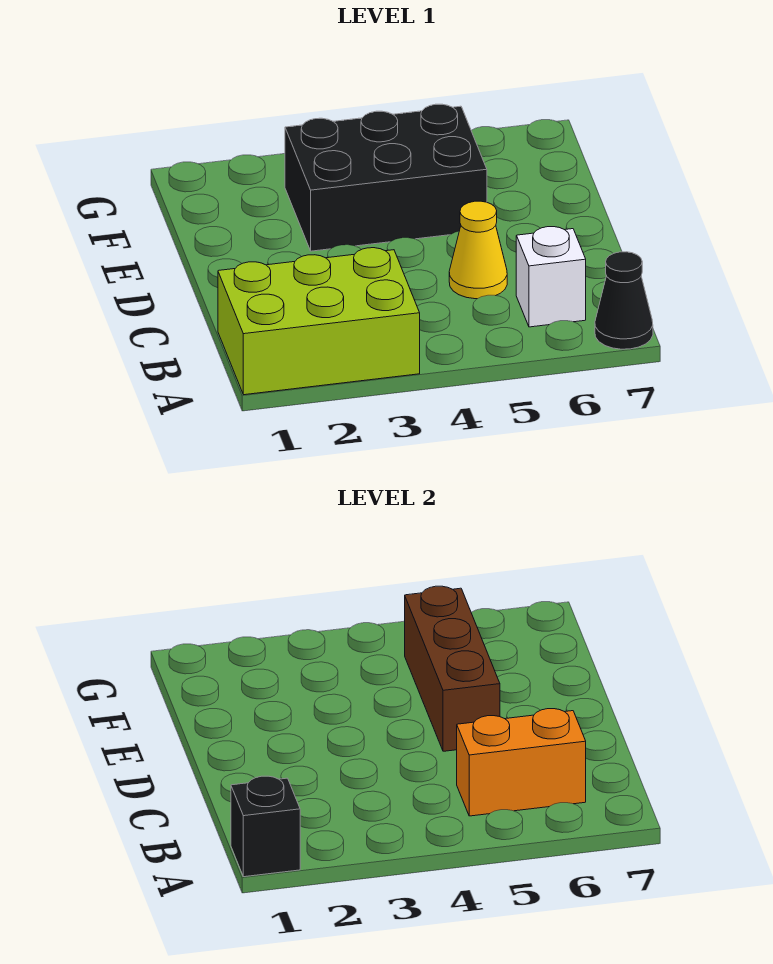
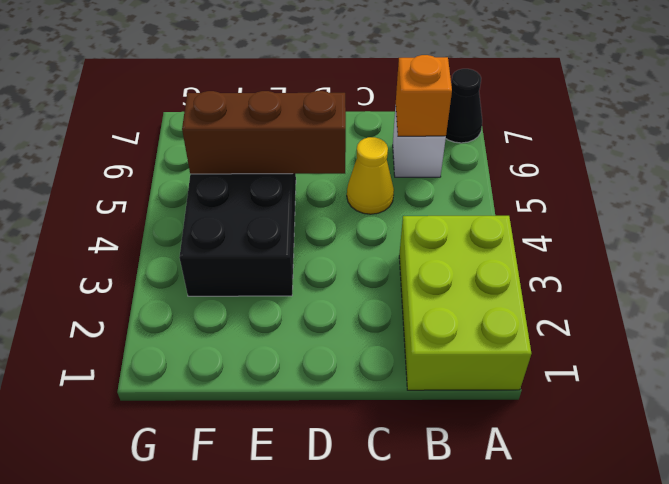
black brick A1 level 2 -> none
orange brick B5:B6 level 2 -> orange brick B6 level 2

